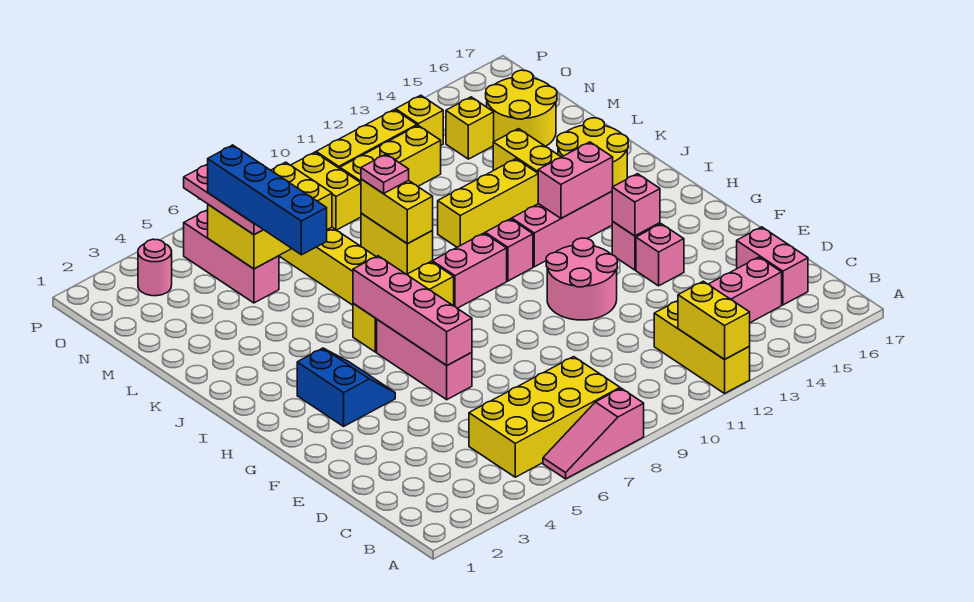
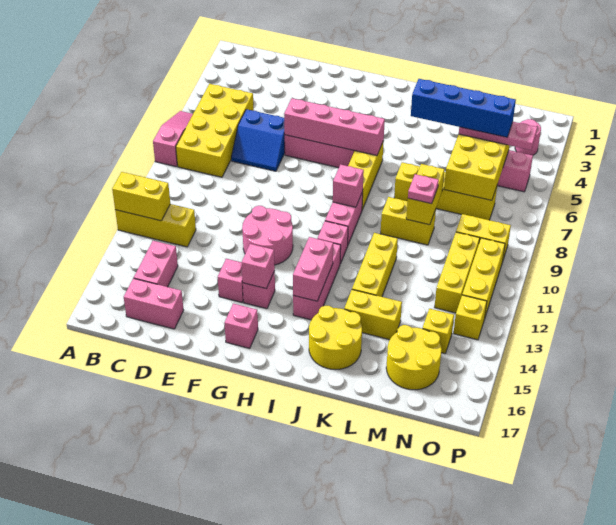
blue slope G3:H4 level 1 top 3 -> blue slope D6:E7 level 1 top 6
none -> pink brick G16 level 1
none -> pink brick I9 level 2
yellow brick K9:L9 level 2 -> yellow brick L8:L9 level 2

